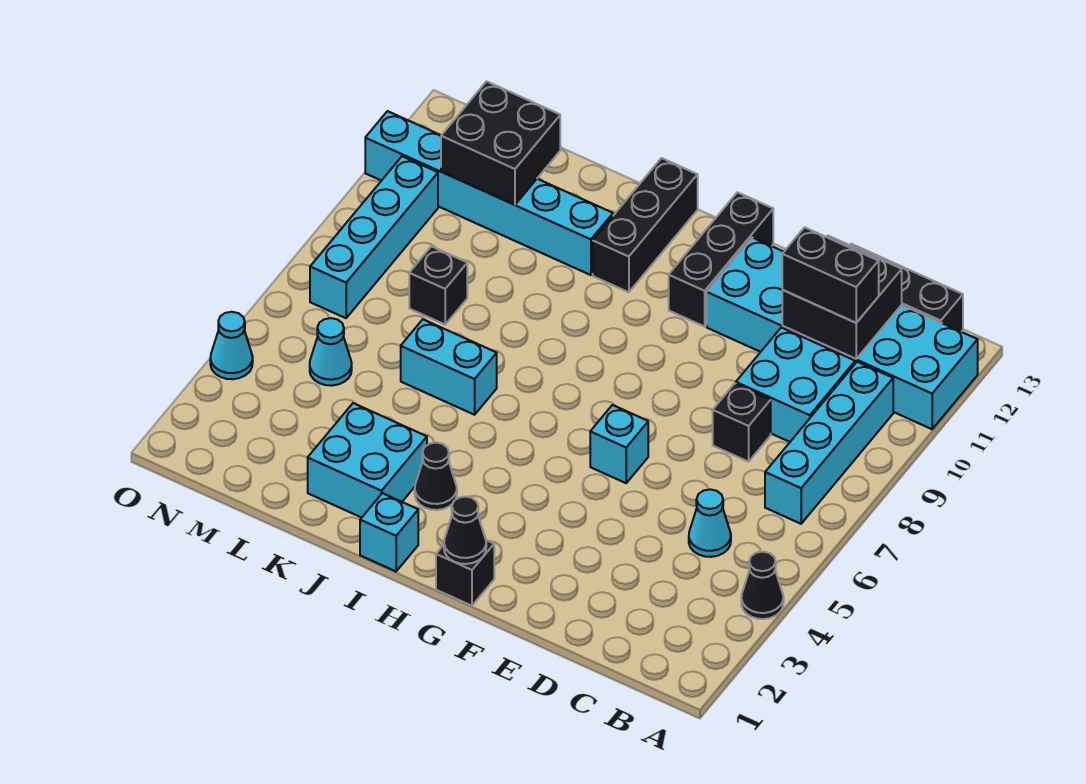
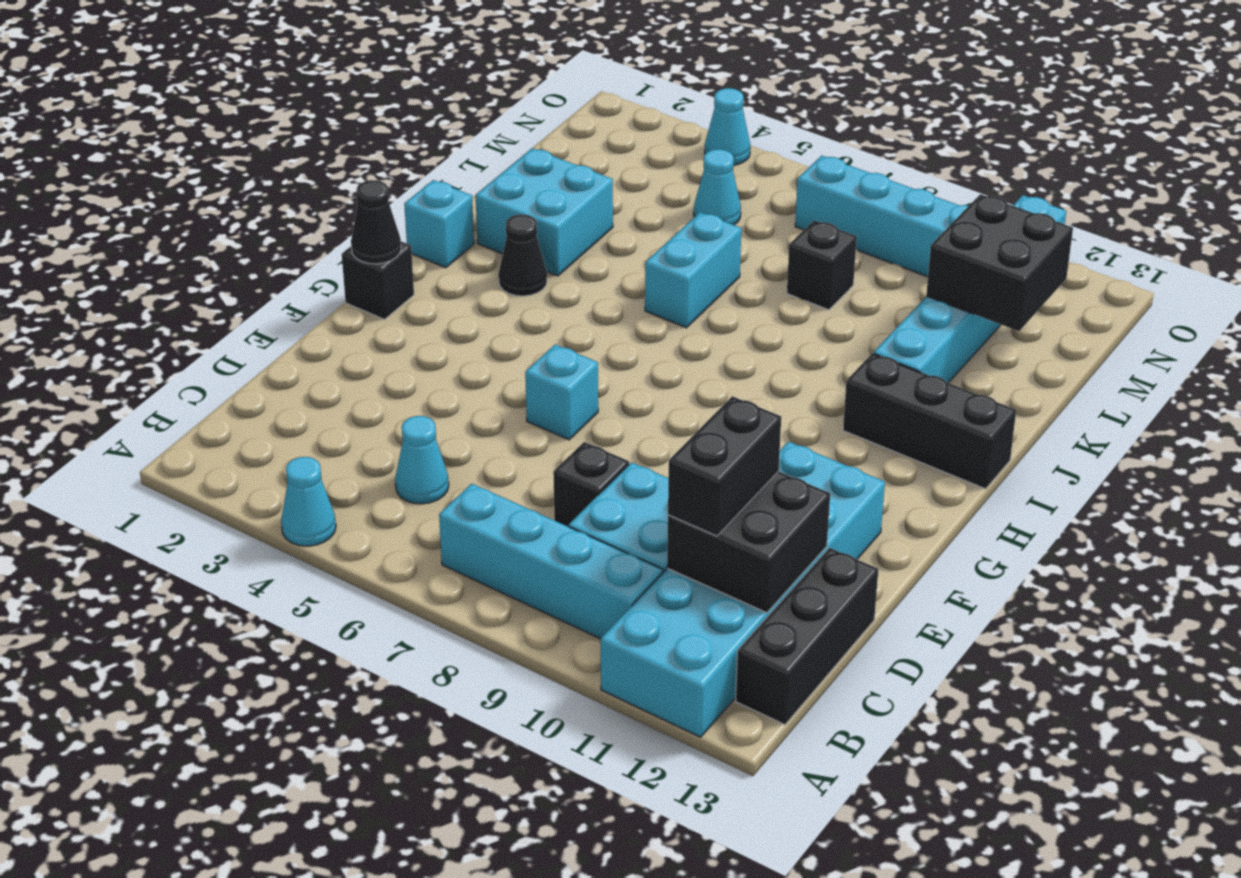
black cone A4 level 1 -> cyan cone A4 level 1
black brick G11:G13 level 1 -> none

